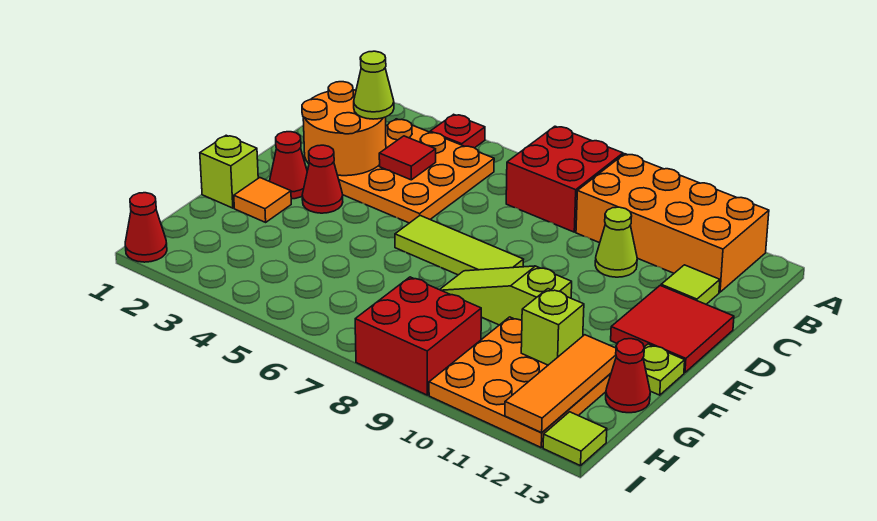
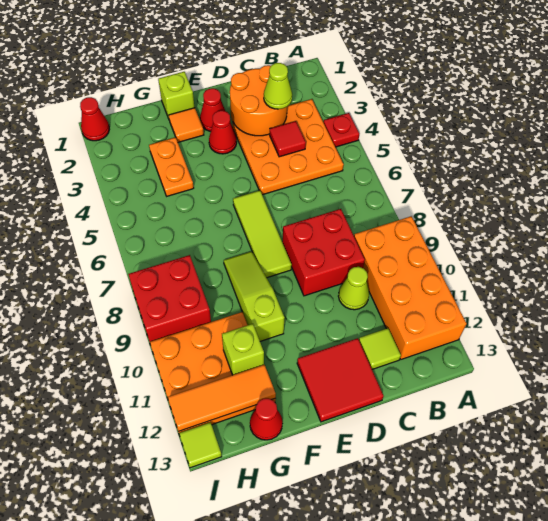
red brick A7:B8 level 1 -> red brick C8:D9 level 1
lime plate F13 level 1 -> none
none -> orange plate G3:G4 level 1

